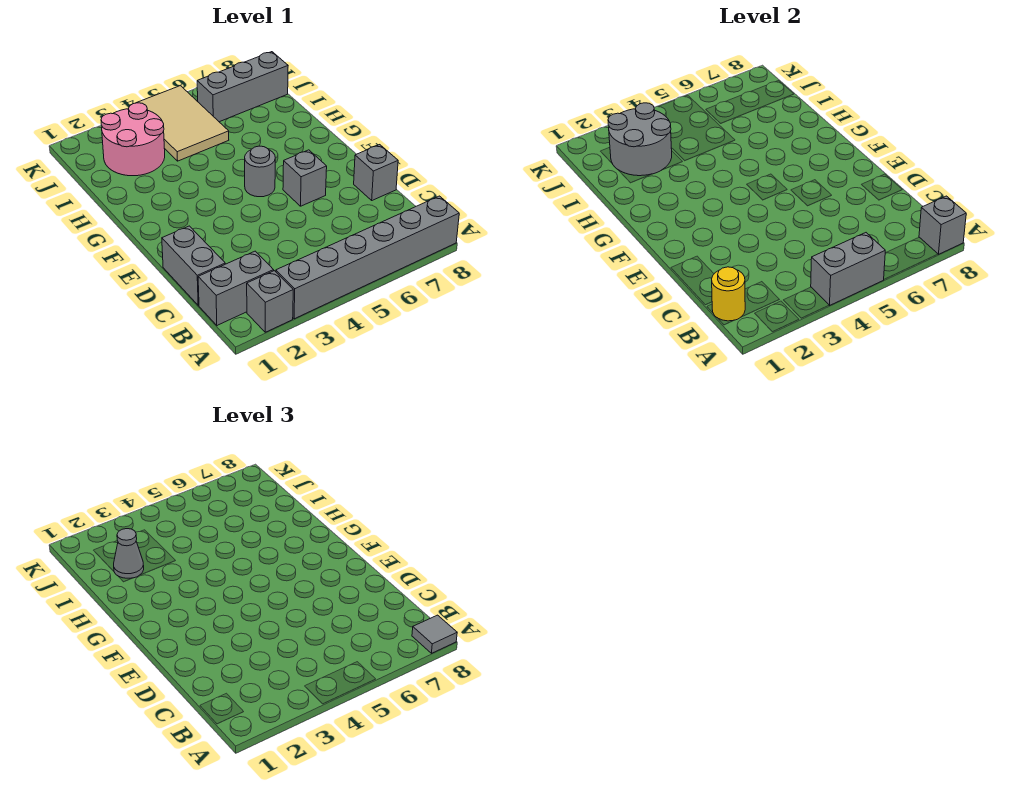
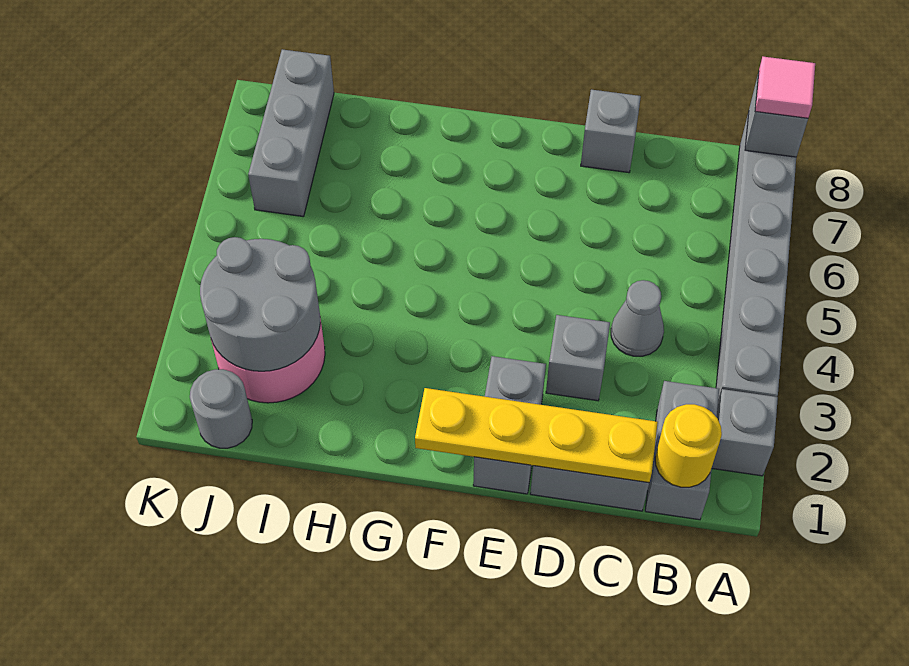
grey brick A4:A5 level 2 -> grey brick E1:E2 level 1
grey tile A8 level 3 -> pink tile A8 level 3
none -> yellow plate C1:F1 level 2
grey brick E6 level 1 -> grey brick D3 level 1
grey round brick F5 level 1 -> grey round brick J1 level 1
grey cone I2 level 3 -> grey cone C4 level 1
tan tile I4:K5 level 1 -> none

